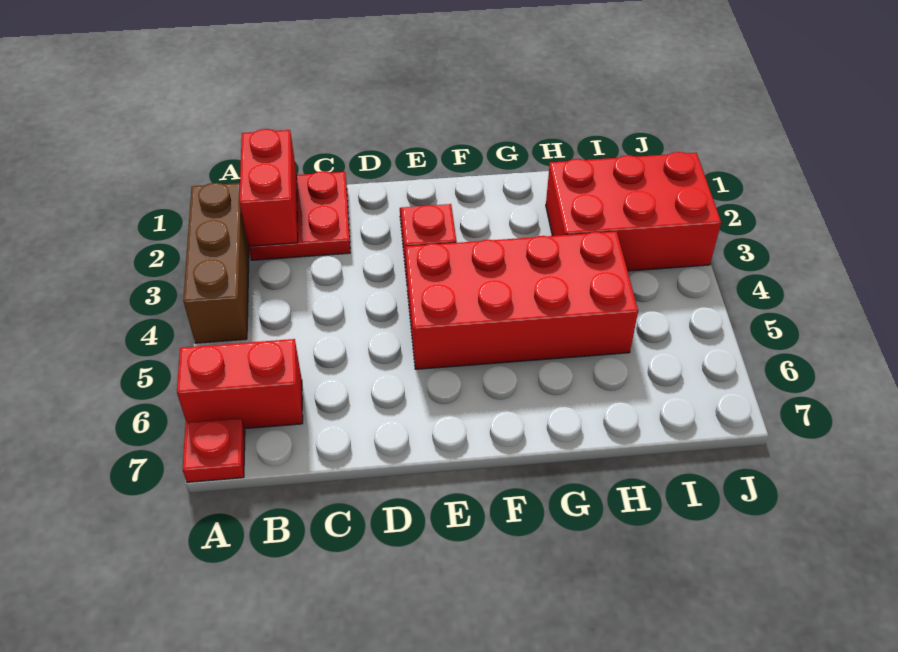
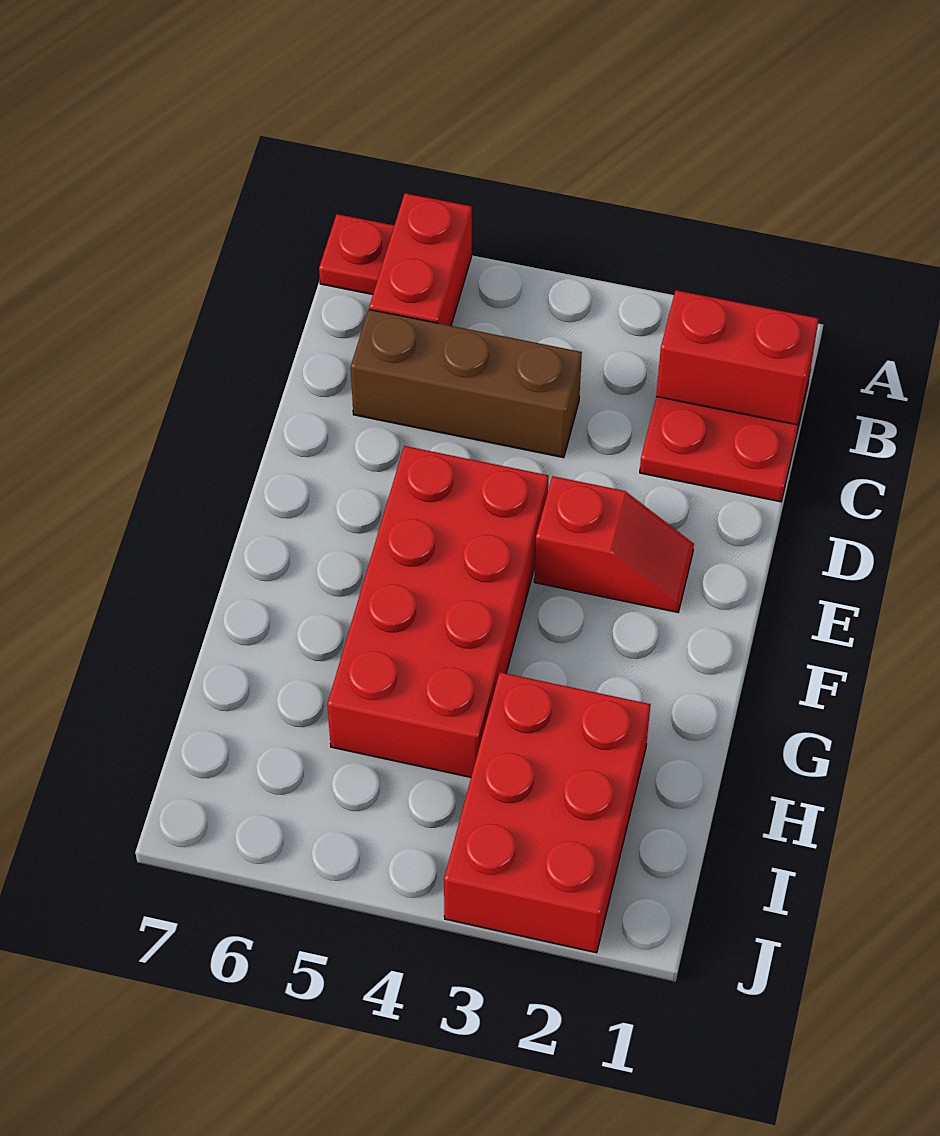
brown brick A2:A4 level 1 -> brown brick C4:C6 level 1

